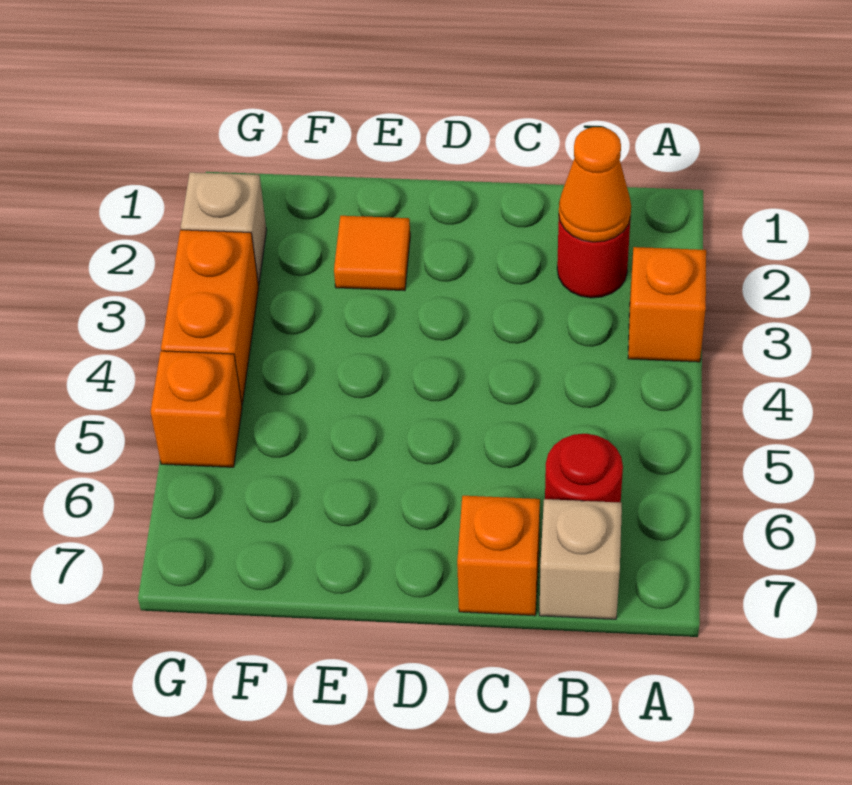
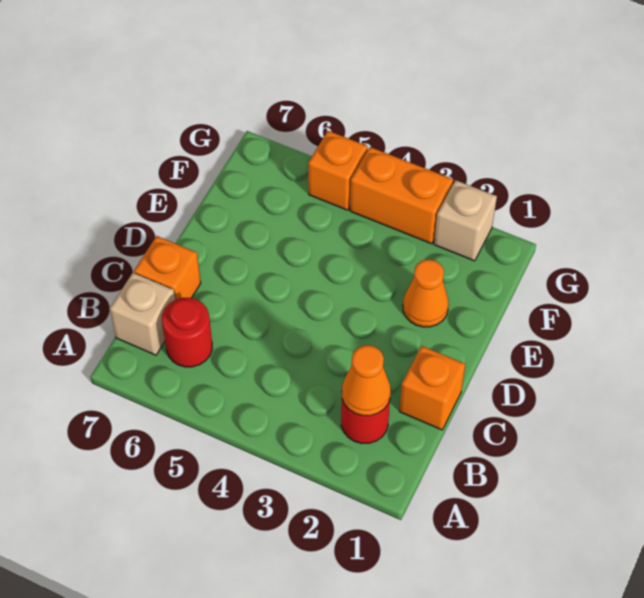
orange brick A3 level 1 -> orange brick C1 level 1
orange tile E2 level 1 -> orange cone E2 level 1

